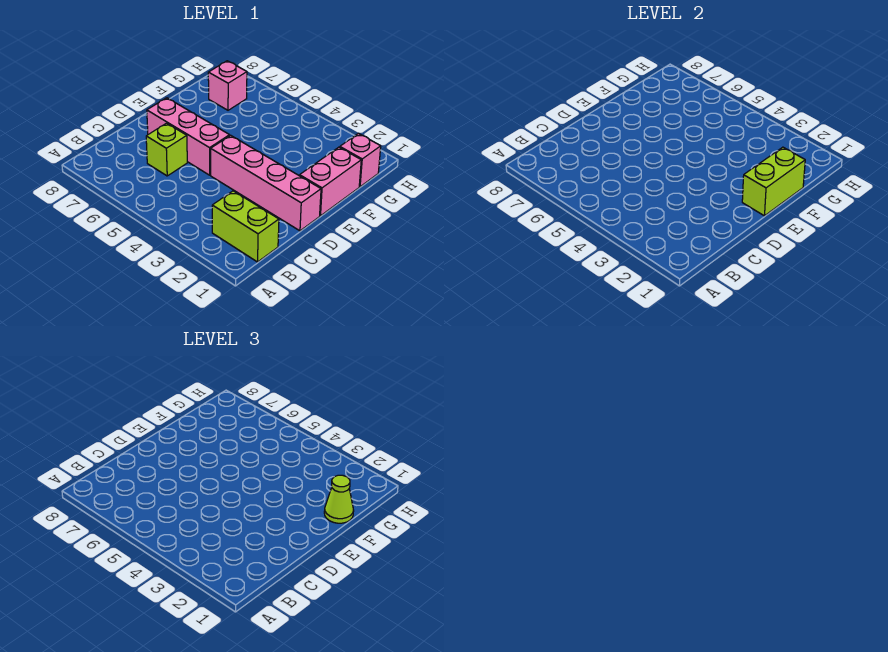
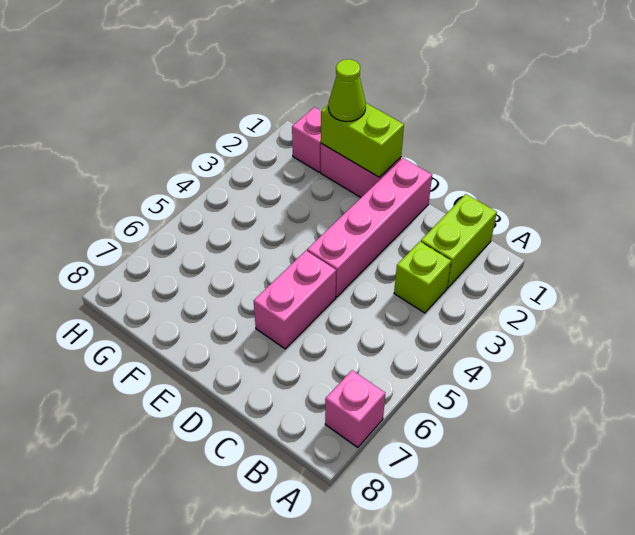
lime brick C6 level 1 -> lime brick B3 level 1
pink brick D5:D7 level 1 -> pink brick D5:D6 level 1
pink brick G7 level 1 -> pink brick A7 level 1

